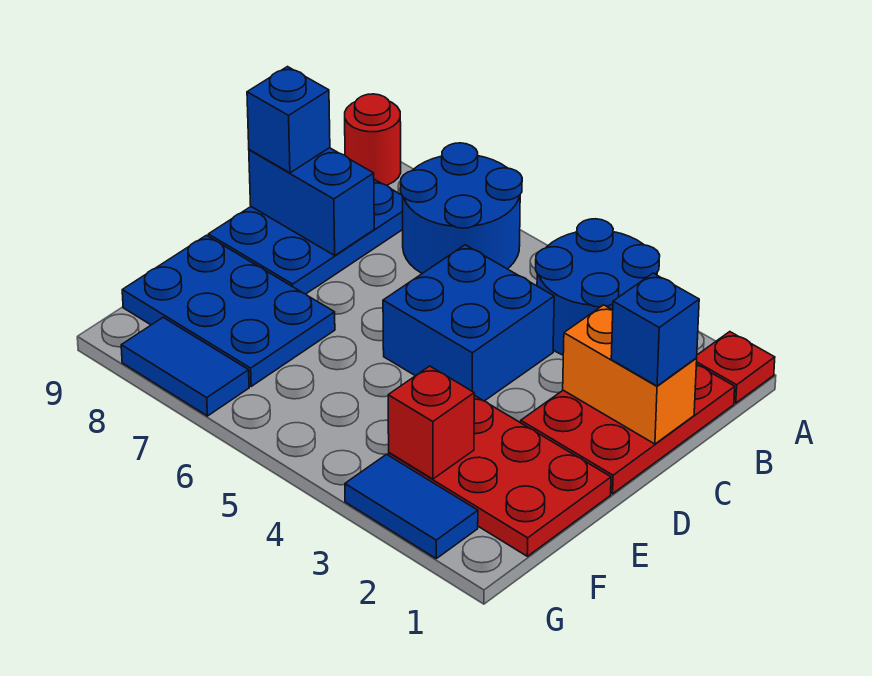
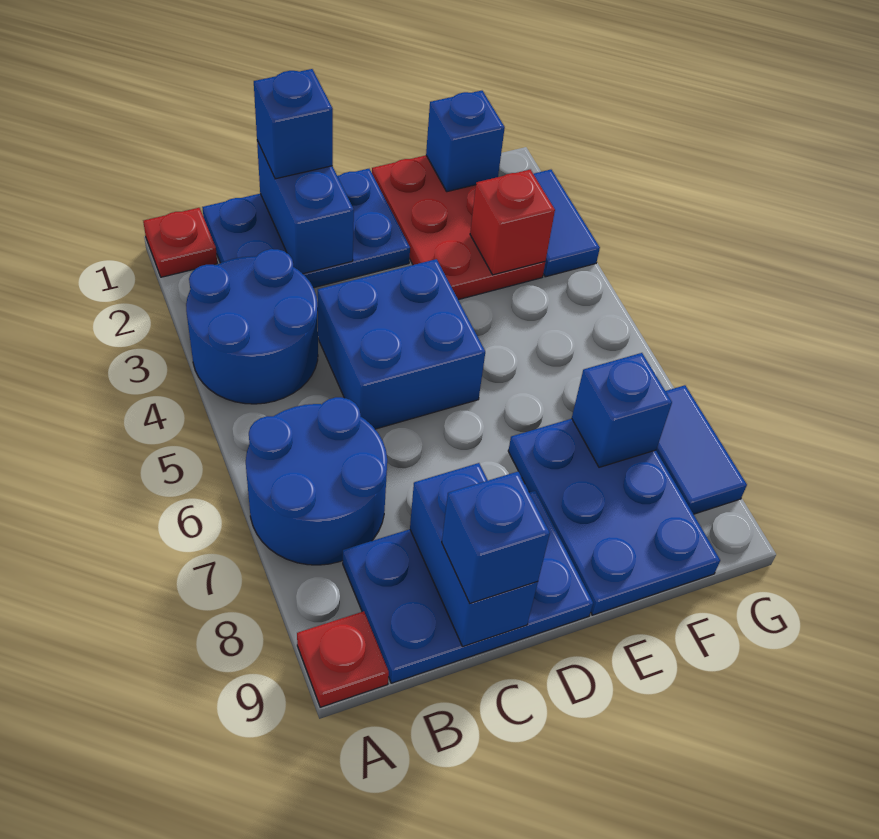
red round brick A9 level 1 -> red plate A9 level 1
red plate B1:D2 level 1 -> blue plate B1:D2 level 1
orange brick C1:C2 level 2 -> blue brick C1:C2 level 2
none -> blue brick F1 level 2
none -> blue brick F7 level 2

